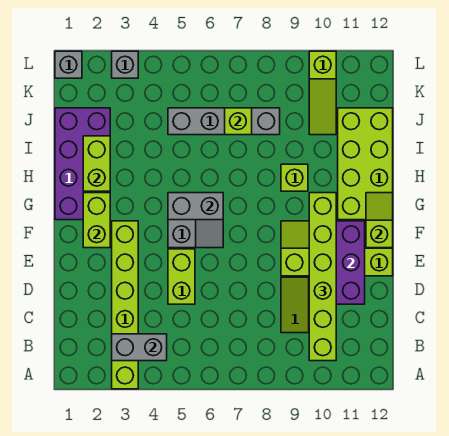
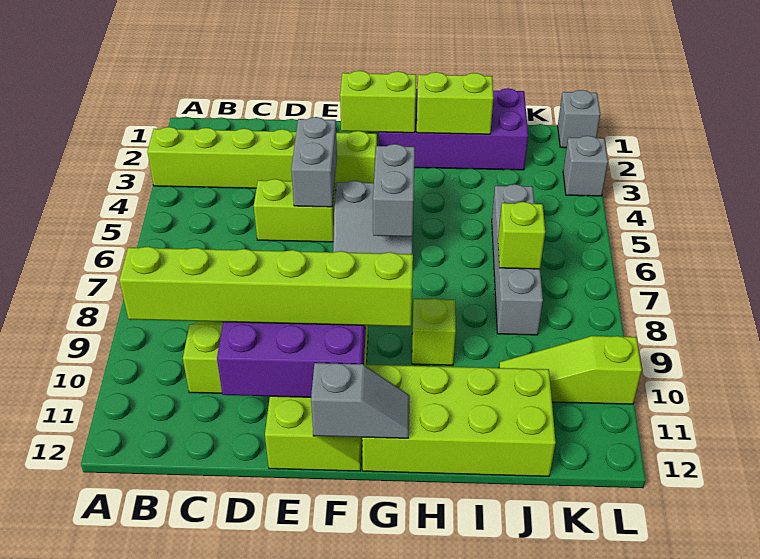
grey brick B3:B4 level 2 -> grey brick E4:E5 level 2
lime slope F12:G12 level 2 top F -> grey slope F12:G12 level 2 top F

